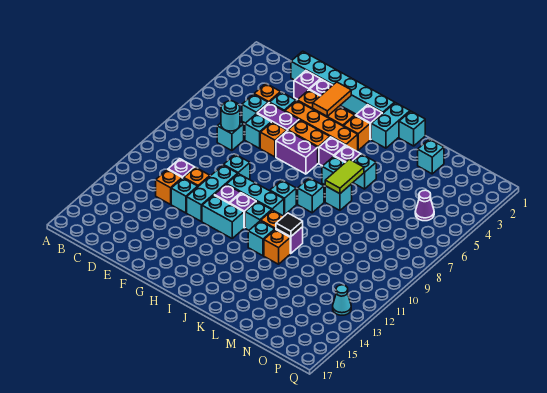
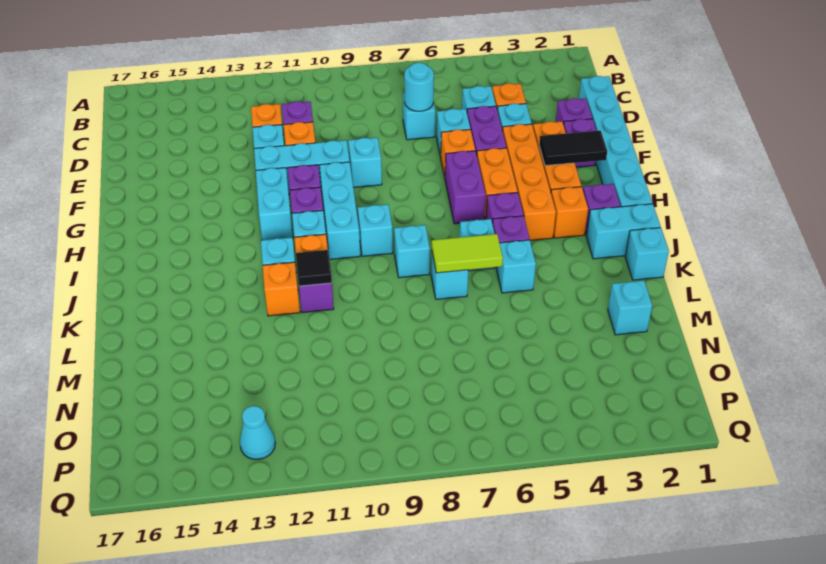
orange tile G2:G3 level 2 -> black tile G2:G3 level 2
purple cone O5 level 1 -> none

